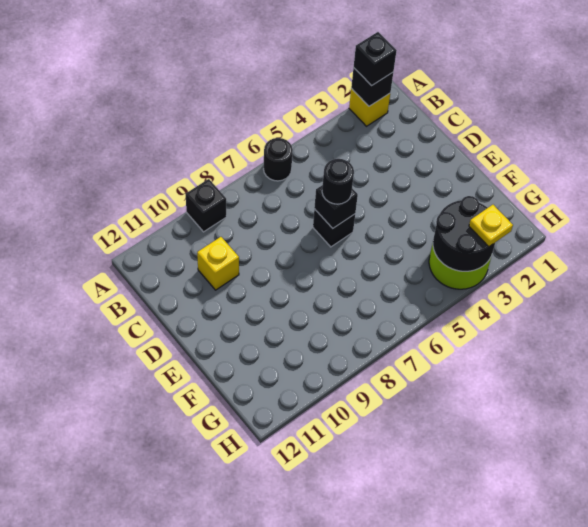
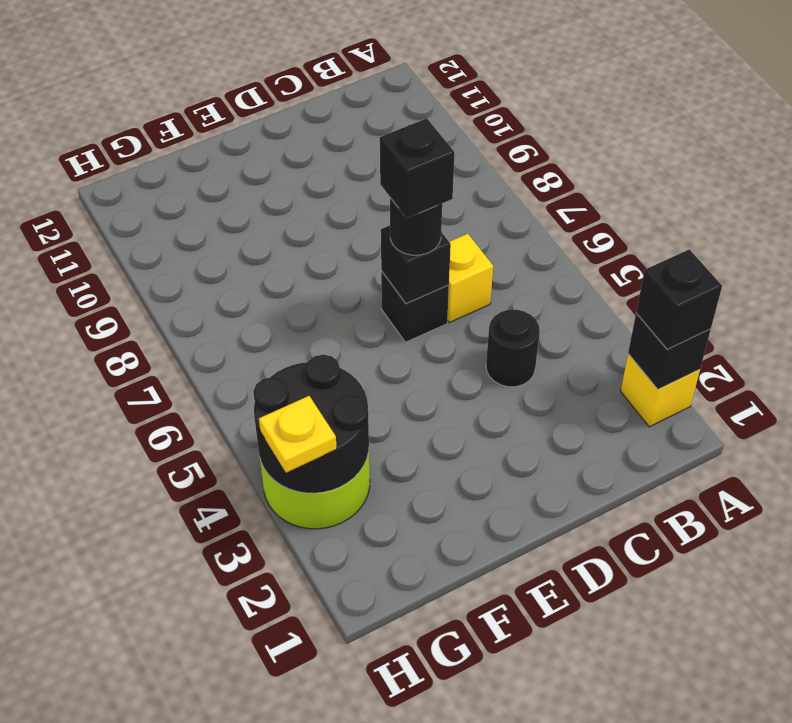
black round brick A6 level 1 -> black round brick C4 level 1
black brick A9 level 1 -> black brick D6 level 4
yellow brick C10 level 1 -> yellow brick C6 level 1

